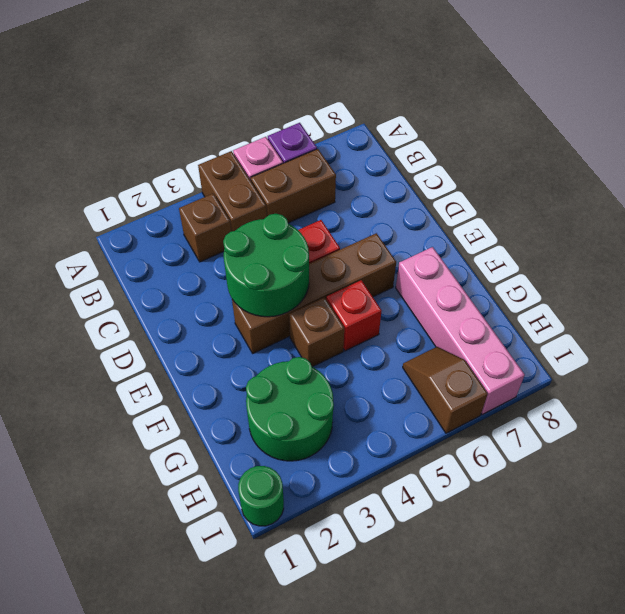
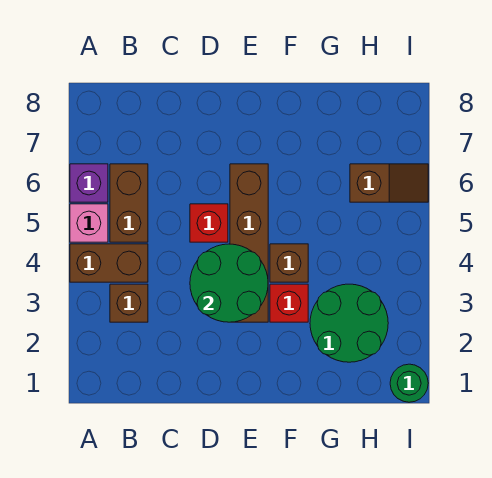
red brick F5 level 1 -> red brick F3 level 1
pink brick F7:I7 level 1 -> none
brown slope H6:I6 level 1 top I -> brown slope H6:I6 level 1 top H

